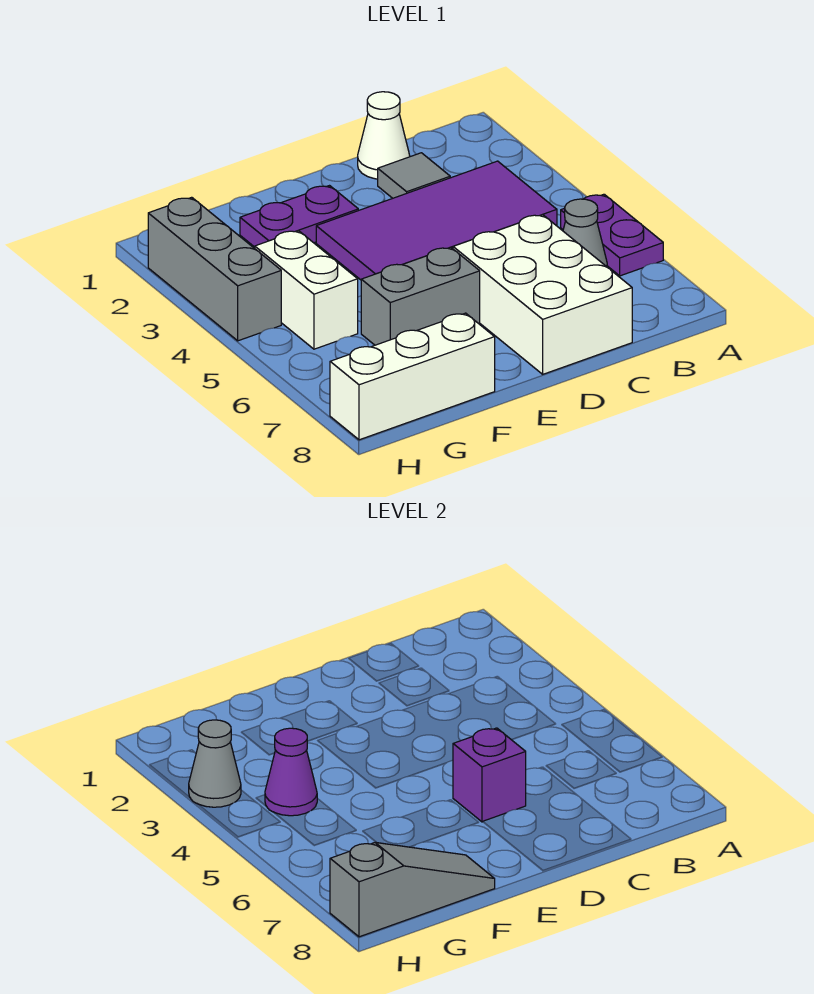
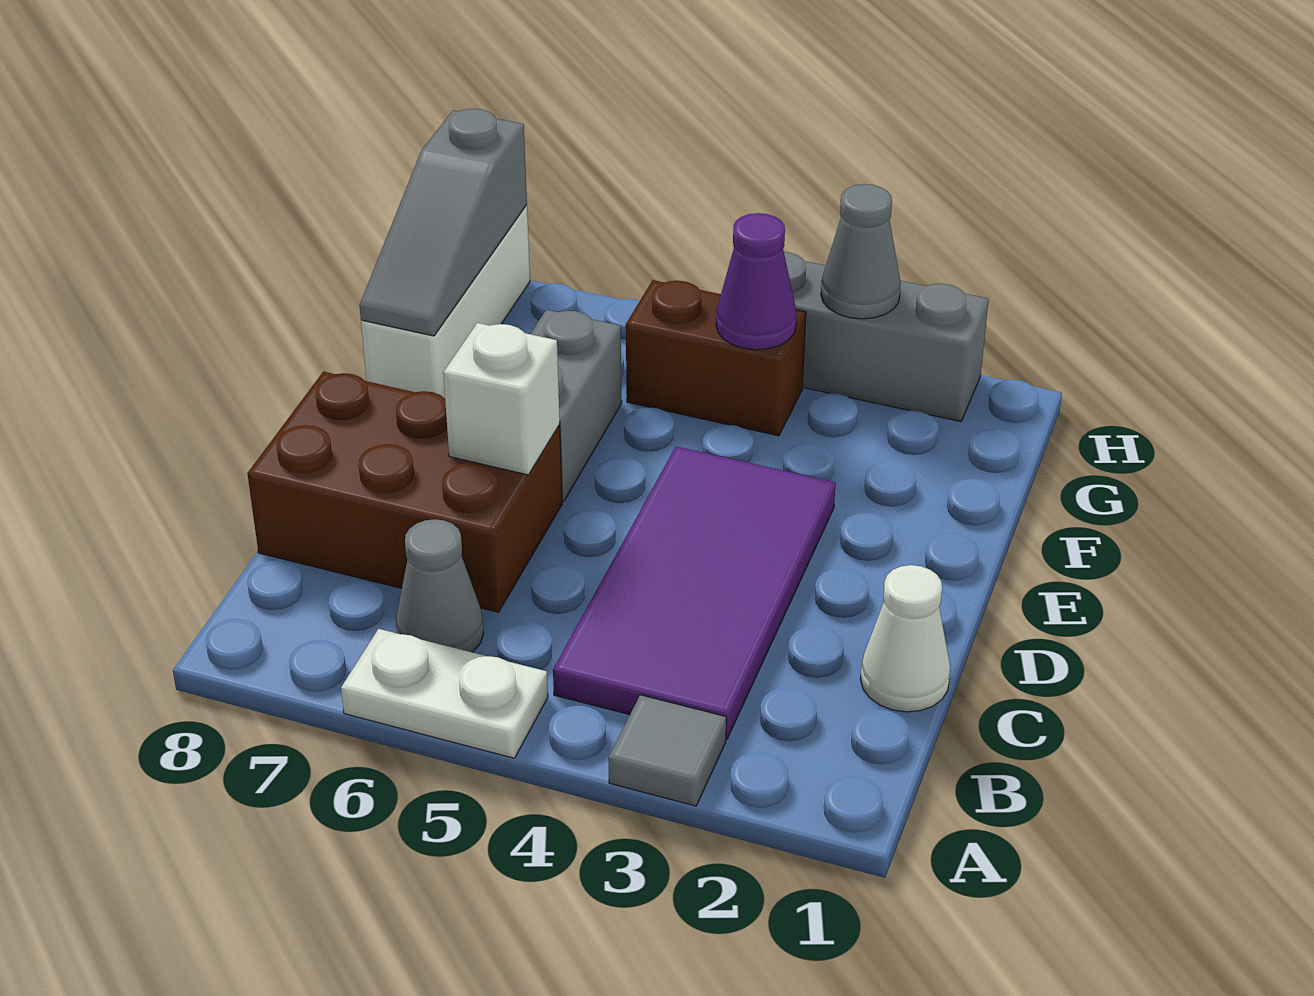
purple plate A5:A6 level 1 -> white plate A5:A6 level 1
grey tile C2 level 1 -> grey tile A3 level 1
white brick C6:D8 level 1 -> brown brick C6:D8 level 1
purple brick D6 level 2 -> white brick D6 level 2
purple plate E2:F2 level 1 -> none
white brick G4:G5 level 1 -> brown brick G4:G5 level 1

